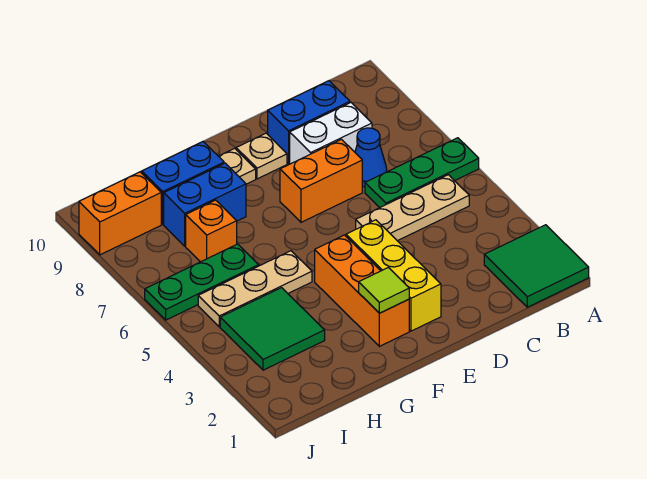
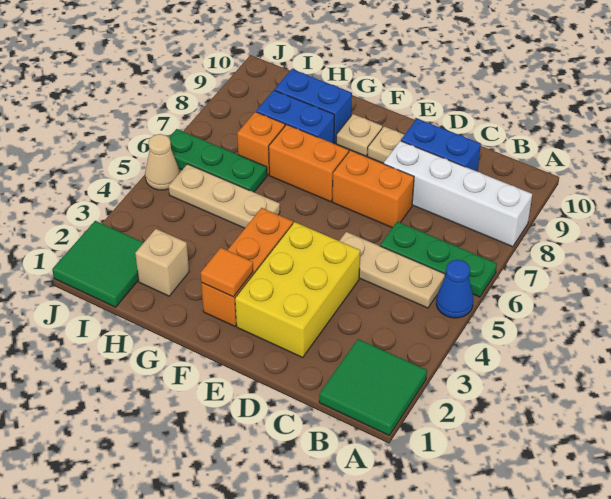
blue cone C7 level 1 -> blue cone A5 level 1
white brick C8:D8 level 1 -> white brick A8:D8 level 1
yellow brick E2:E4 level 1 -> yellow brick D2:E4 level 1
lime tile F2 level 2 -> orange tile F2 level 2
none -> tan brick H2 level 1
green tile H3:I4 level 1 -> green tile I1:J2 level 1
orange brick I9:J9 level 1 -> orange brick F7:G7 level 1
none -> tan cone J5 level 1

